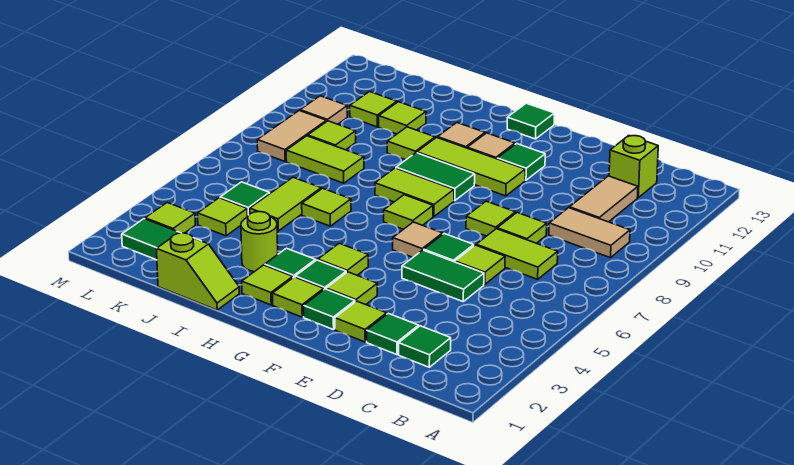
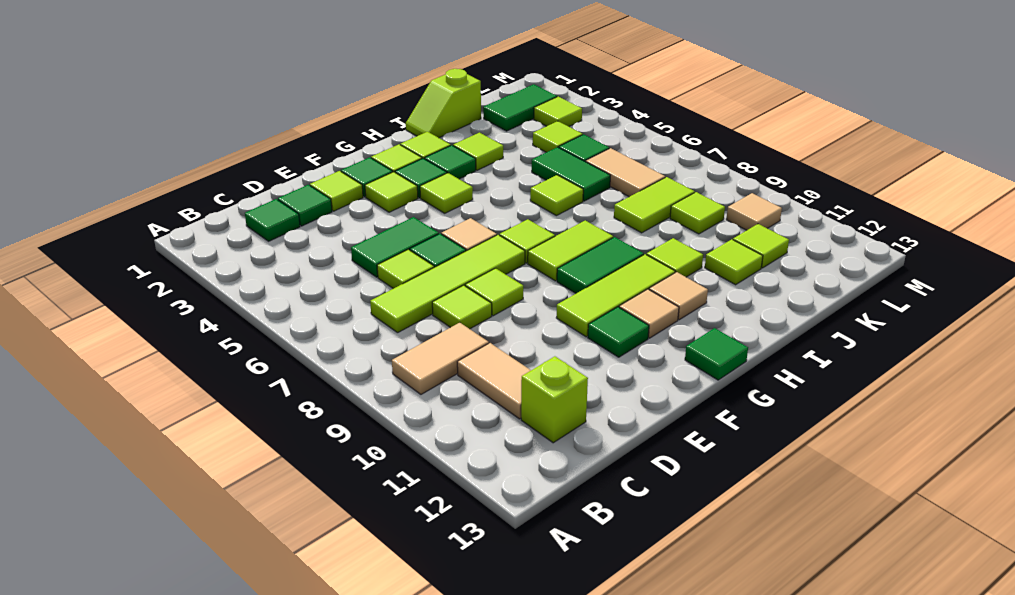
lime tile C7:D7 level 1 -> lime tile C7:F7 level 1
lime round brick I3 level 1 -> lime tile I3 level 1
lime tile J5:J6 level 1 -> green tile J5:J6 level 1
tan tile L8:L9 level 1 -> tan tile K6:K7 level 1

